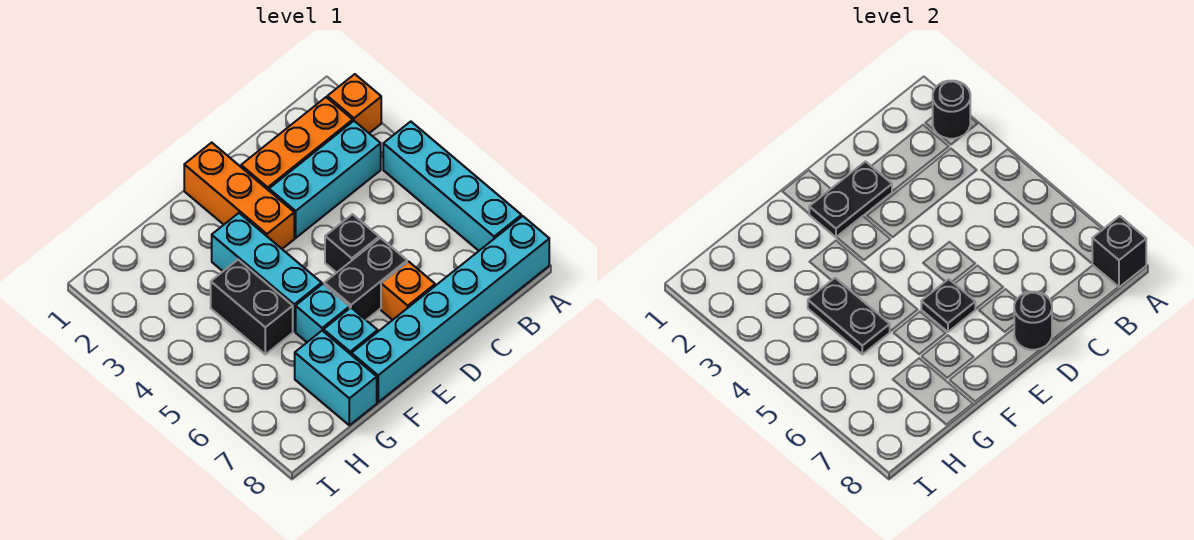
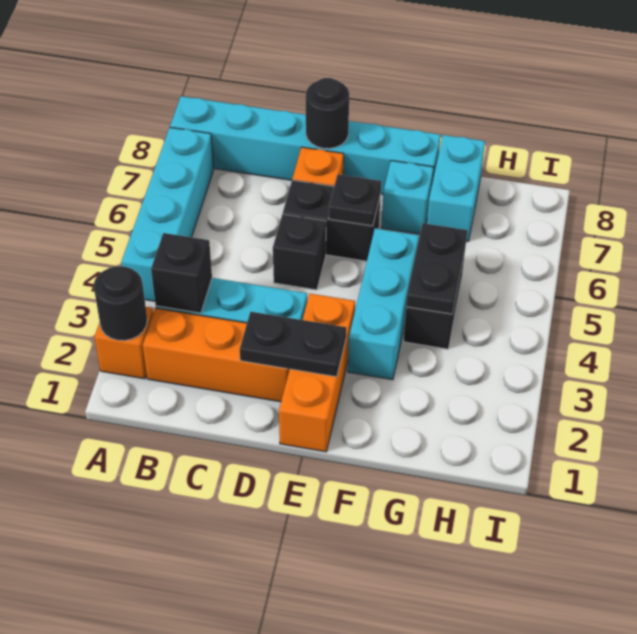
black brick A8 level 2 -> black brick B3 level 2
cyan brick F6 level 1 -> none

